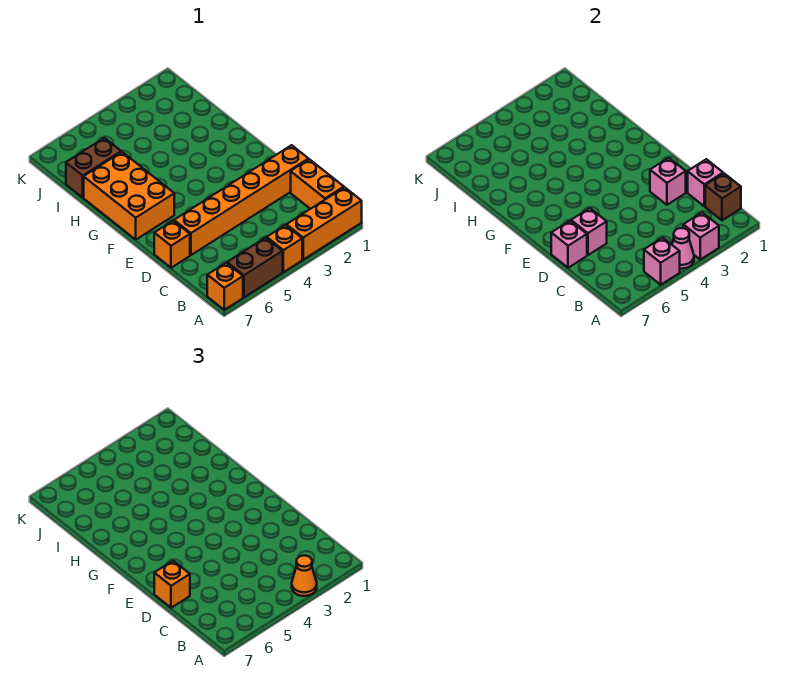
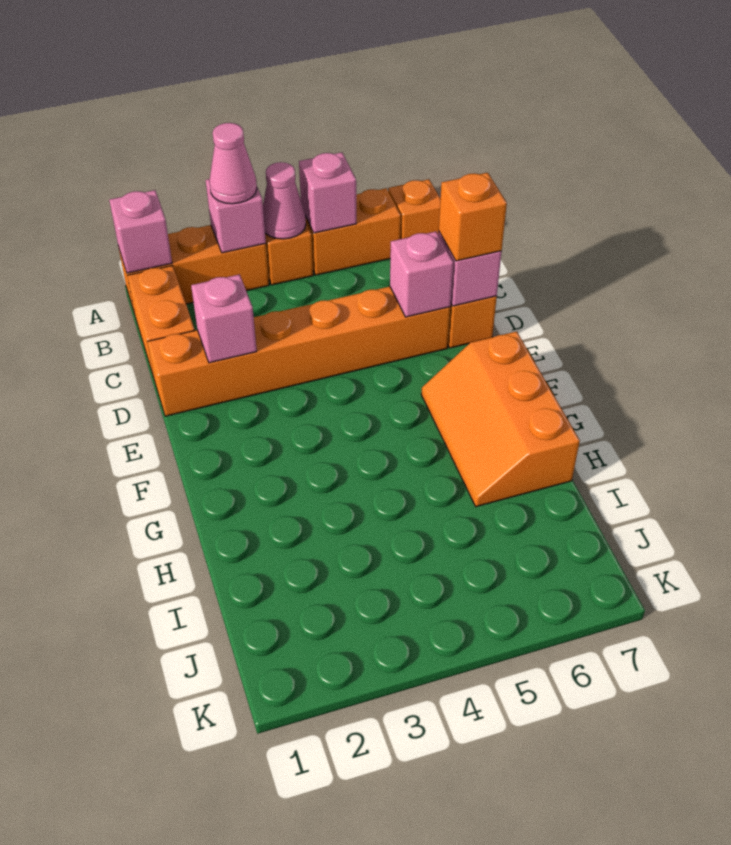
orange cone A3 level 3 -> pink cone A3 level 3
brown brick A5:A6 level 1 -> orange brick A5:A6 level 1
brown brick B1 level 2 -> none
pink brick C1 level 2 -> pink brick A1 level 2
orange brick F6:H7 level 1 -> orange slope F6:H7 level 1 top 7
brown brick I6:I7 level 1 -> none

